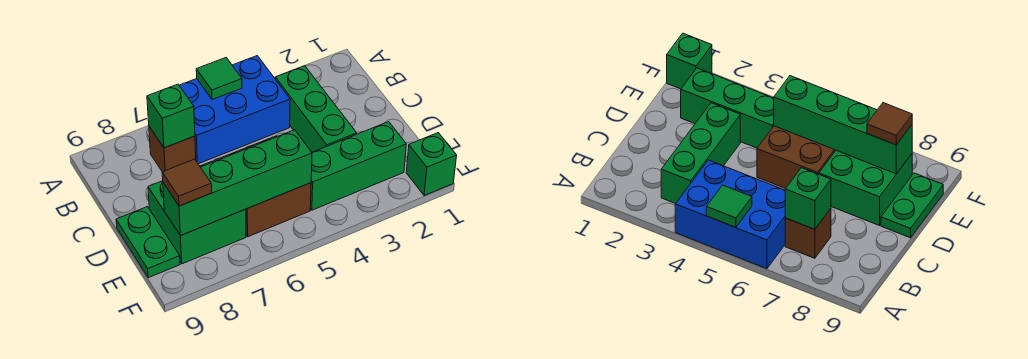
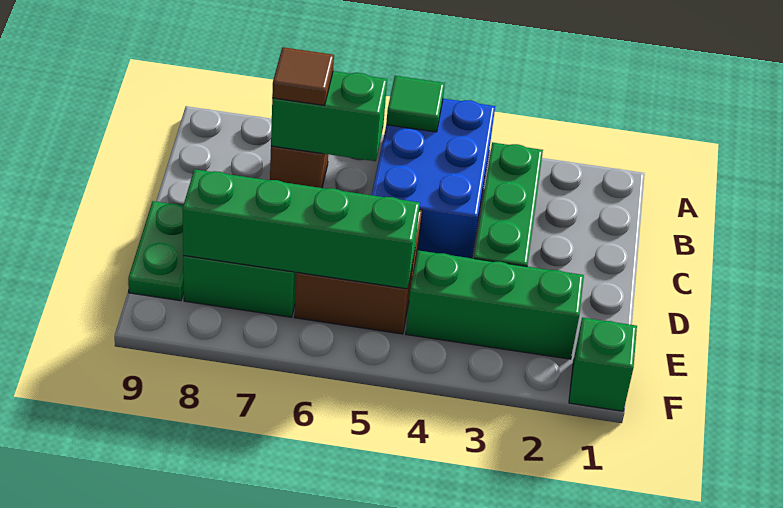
blue brick A4:B6 level 1 -> blue brick A4:C5 level 1
green brick B7 level 2 -> green brick B6:B7 level 2
brown tile E8 level 3 -> brown tile B7 level 3

